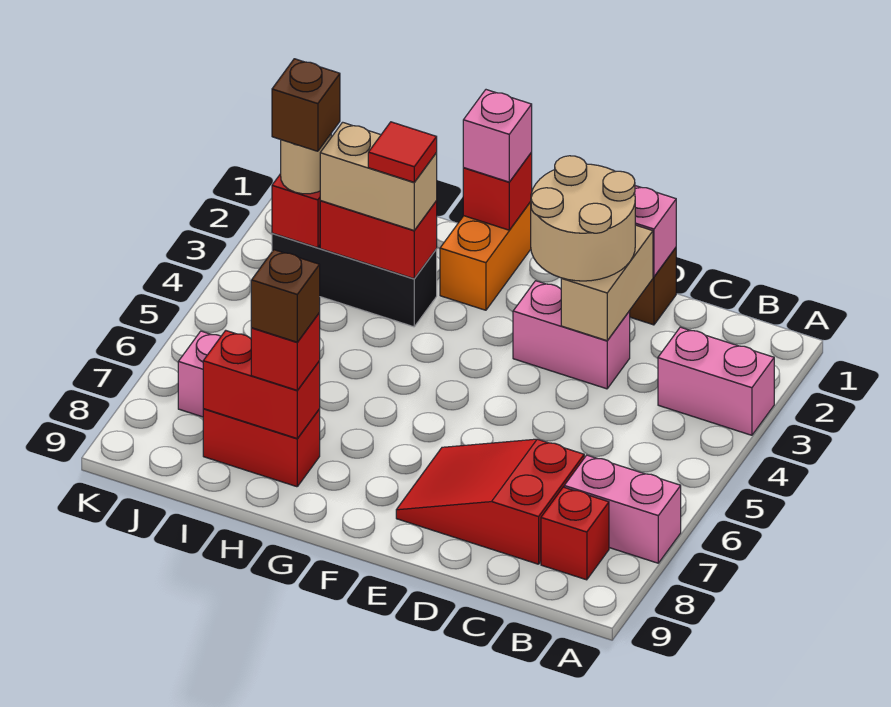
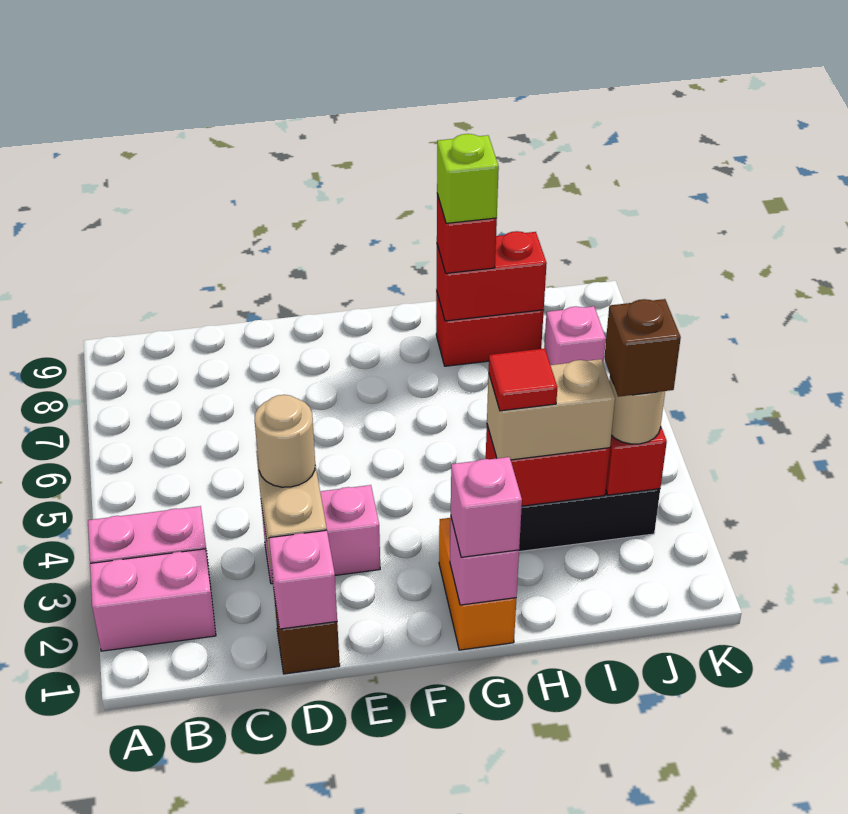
pink brick A7:B7 level 1 -> pink brick A2:B2 level 1
red brick B8 level 1 -> none
red slope C7:E8 level 1 top C -> none
tan round brick D2:E3 level 3 -> tan round brick D3 level 3
red brick G1 level 2 -> pink brick G1 level 2
brown brick H8 level 4 -> lime brick H8 level 4

